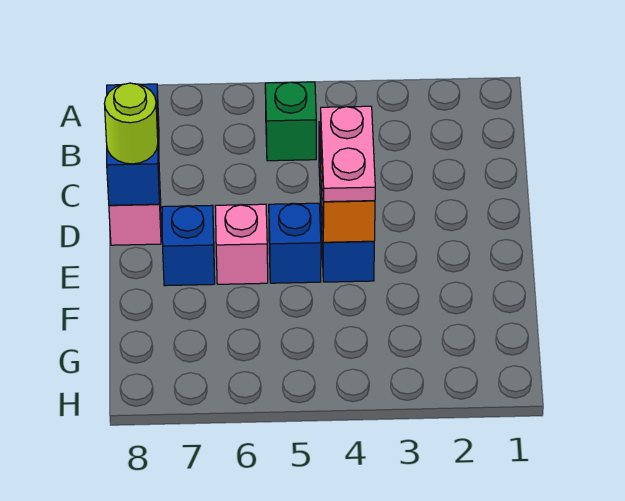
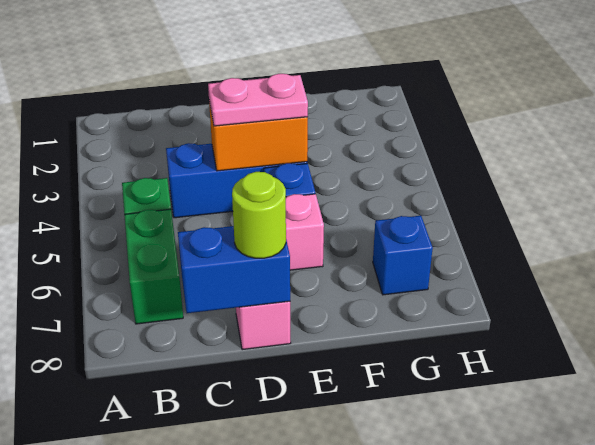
none -> green brick B6:B7 level 1
blue brick E7 level 1 -> blue brick G7 level 1

